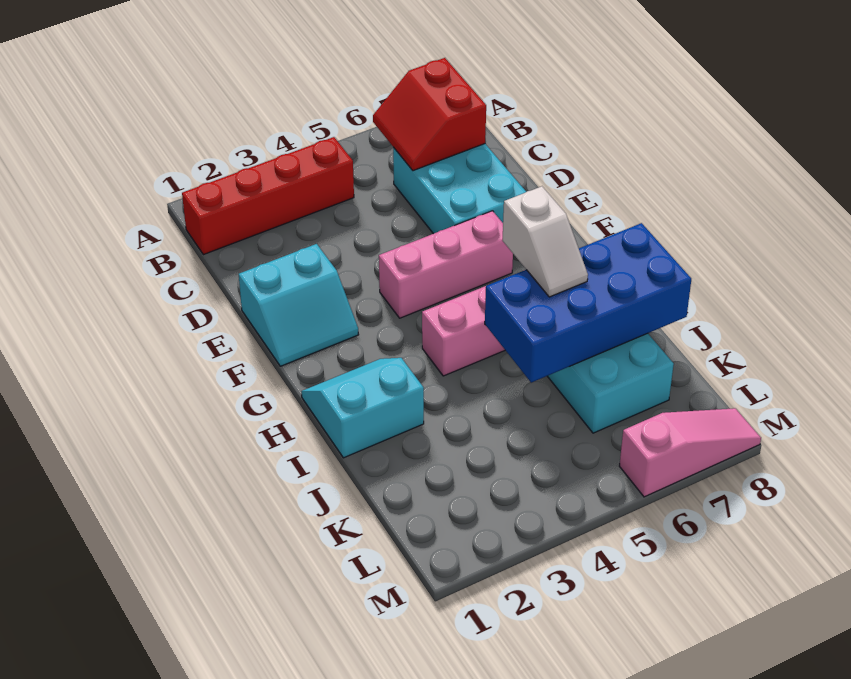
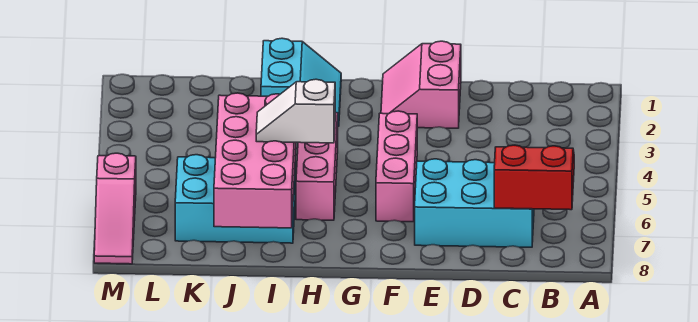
red brick B1:B4 level 1 -> none
cyan slope E1:F2 level 1 top E -> pink slope E1:F2 level 1 top E
blue brick I5:J8 level 2 -> pink brick I5:J8 level 2

